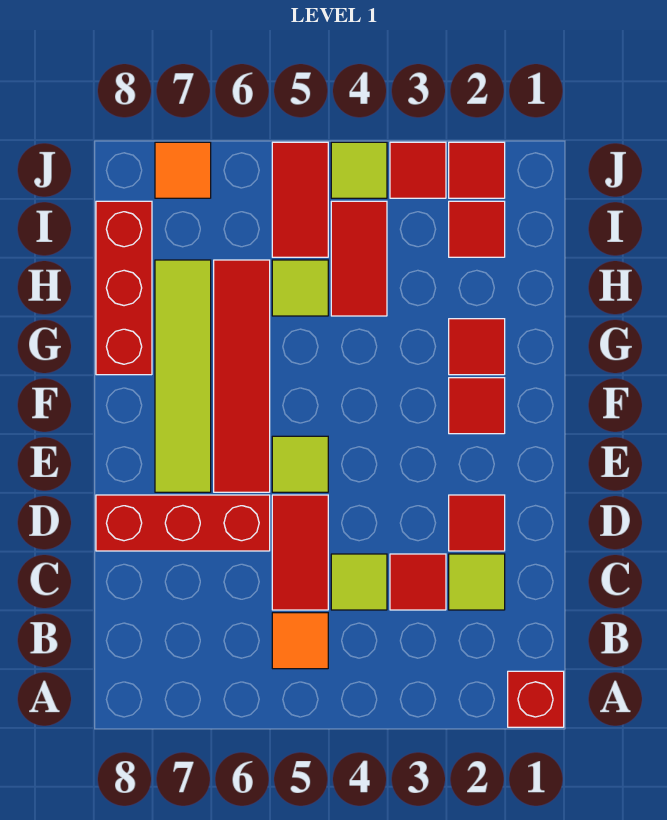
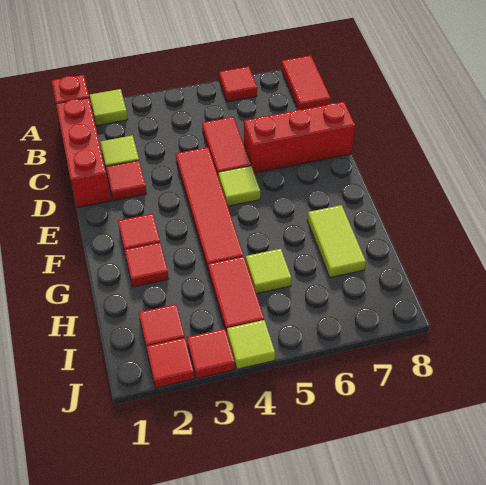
orange tile B5 level 1 -> none
red tile C3 level 1 -> red tile A6 level 1
lime tile C4 level 1 -> lime tile A2 level 1
red tile E6:H6 level 1 -> red tile D4:G4 level 1
lime tile E7:H7 level 1 -> lime tile G7:H7 level 1
red brick G8:I8 level 1 -> red brick B1:D1 level 1
red tile I5:J5 level 1 -> red tile A8:B8 level 1
orange tile J7 level 1 -> none

